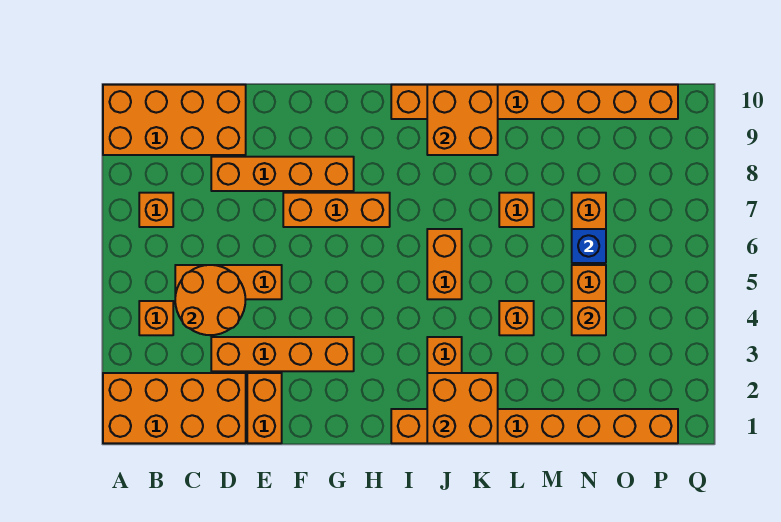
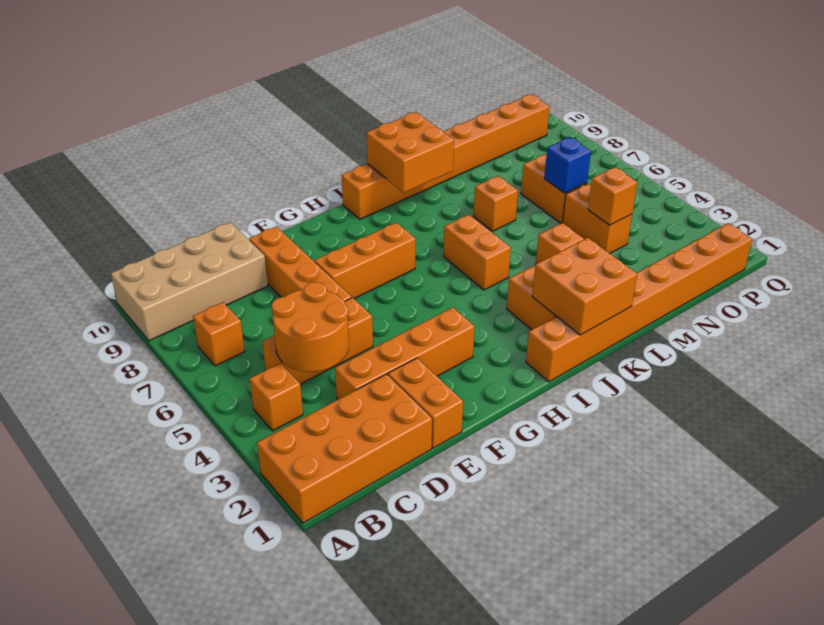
orange brick A9:D10 level 1 -> tan brick A9:D10 level 1
orange brick D8:G8 level 1 -> orange brick E6:E9 level 1

